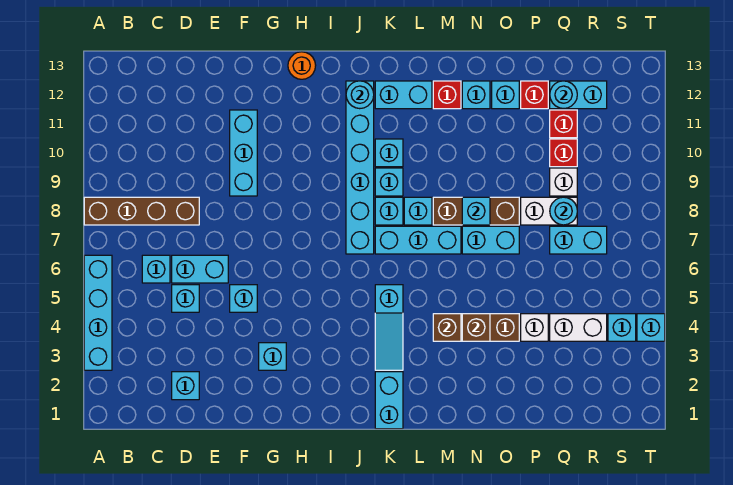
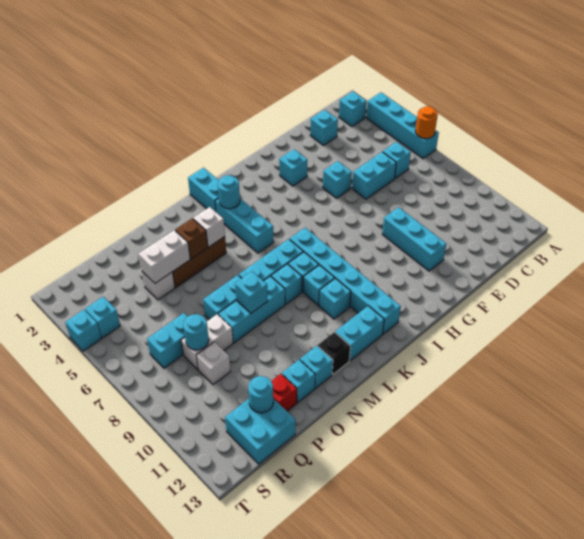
brown brick A8:D8 level 1 -> none
cyan brick D5 level 1 -> cyan brick B2 level 1
orange round brick H13 level 1 -> orange round brick A6 level 2
cyan round brick J12 level 2 -> cyan round brick K3 level 2
cyan slope K3:K5 level 1 top 5 -> cyan brick K3:K5 level 1
brown brick M4 level 2 -> white brick M4 level 2
brown brick M8:O8 level 1 -> cyan brick M8:O8 level 1
red brick M12 level 1 -> black brick M12 level 1
white brick Q4:R4 level 1 -> white brick O4:P4 level 2
red brick Q10 level 1 -> none
red brick Q11 level 1 -> none
cyan brick Q12:R12 level 1 -> cyan brick Q12:R13 level 1

